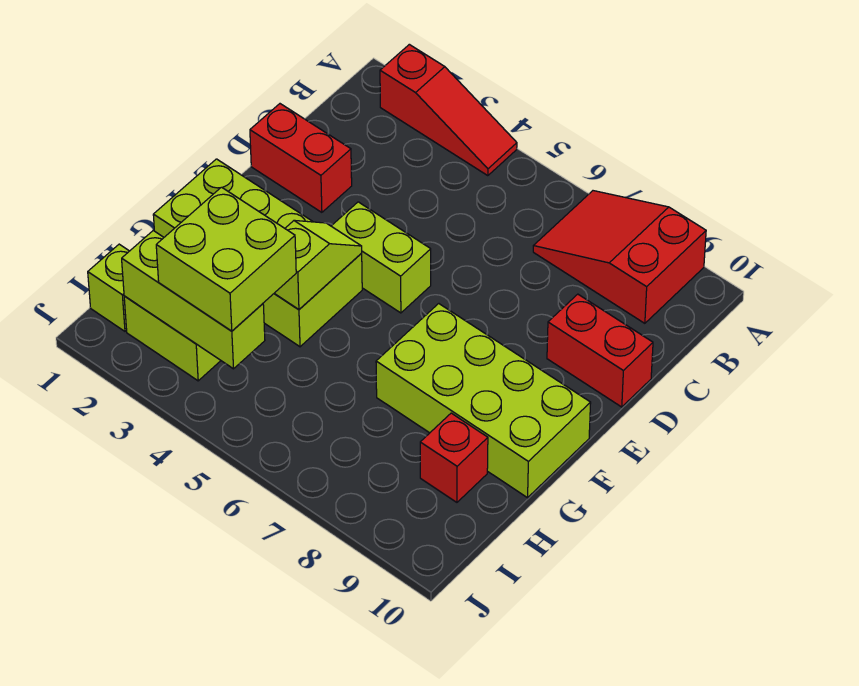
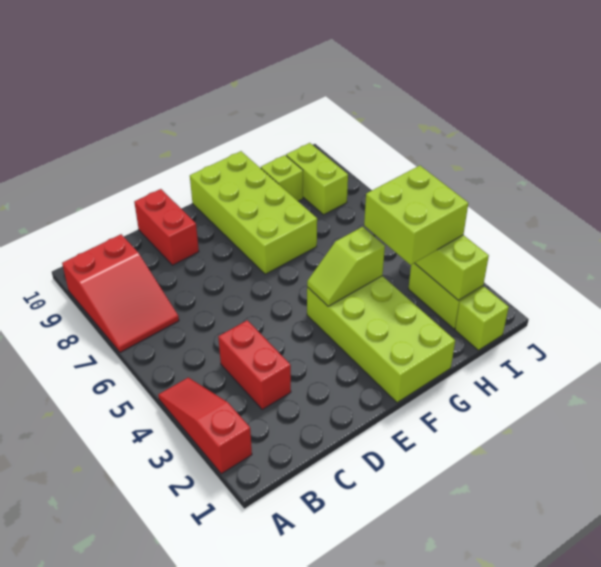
red brick D1:D2 level 1 -> red brick C3:C4 level 1
lime brick E4:E5 level 1 -> lime brick I8:I9 level 1
red brick H9 level 1 -> lime brick H9 level 1

